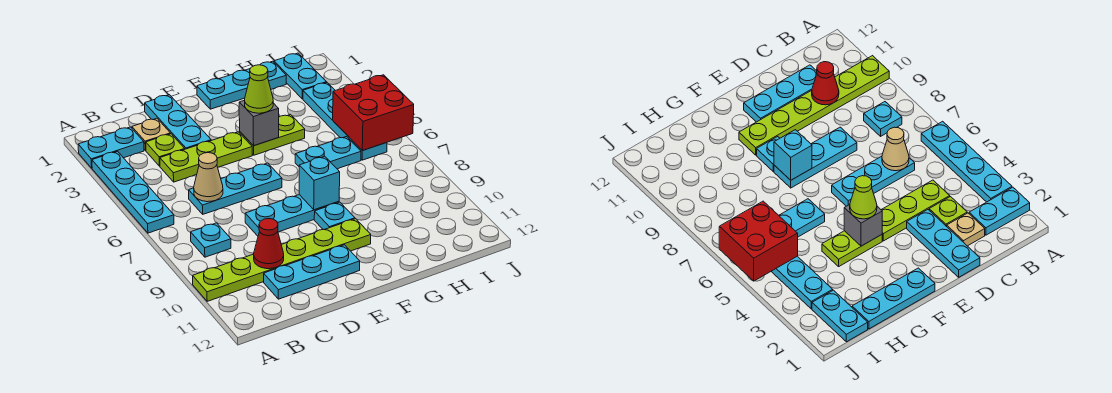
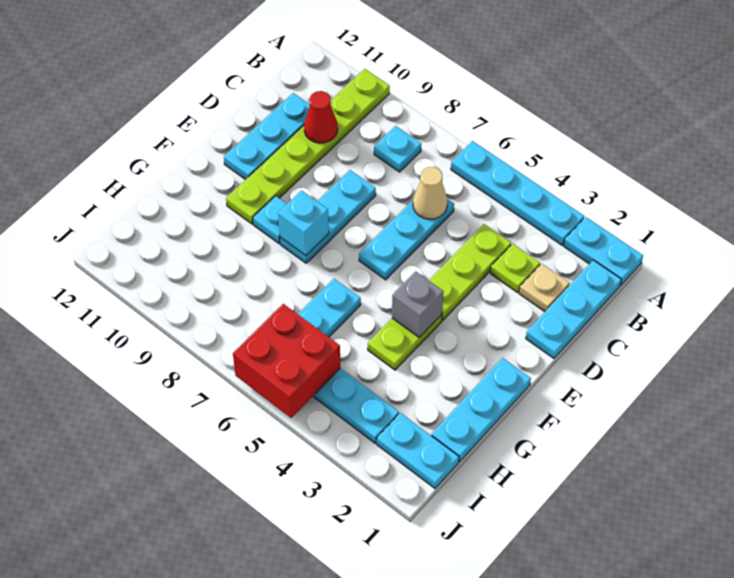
cyan plate A2:B2 level 1 -> cyan plate A1:A2 level 1
cyan plate D1:D3 level 1 -> cyan plate B1:D1 level 1
lime cone F4 level 3 -> none

